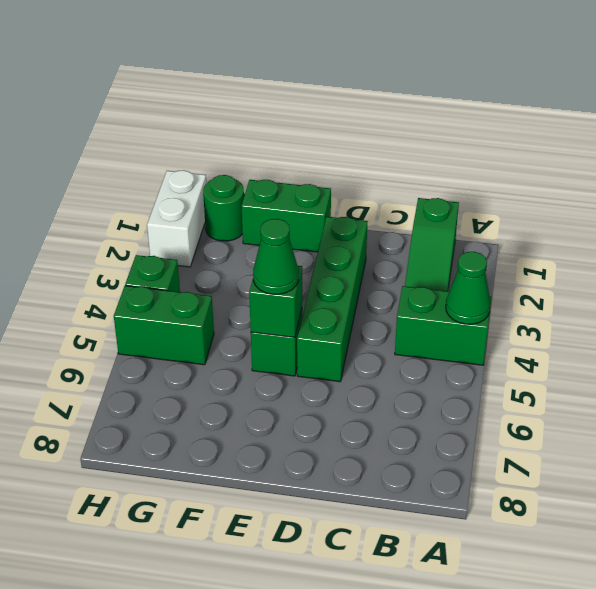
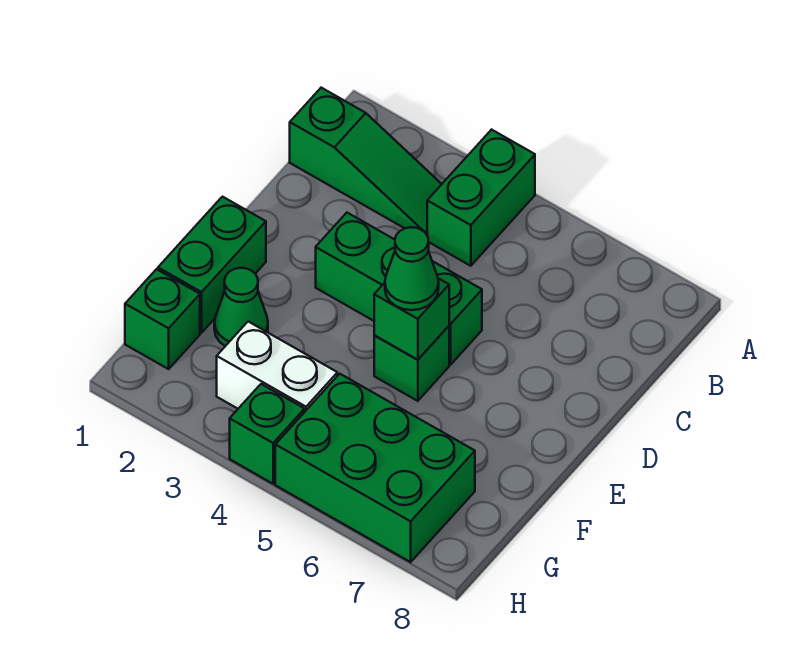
green cone A4 level 2 -> green cone F2 level 1
green brick D2:D5 level 1 -> green brick D3:D5 level 1
green round brick G1 level 1 -> green brick G1 level 1
green brick G5:H5 level 1 -> green brick G5:H7 level 1
white brick H1:H2 level 1 -> white brick G3:G4 level 1

